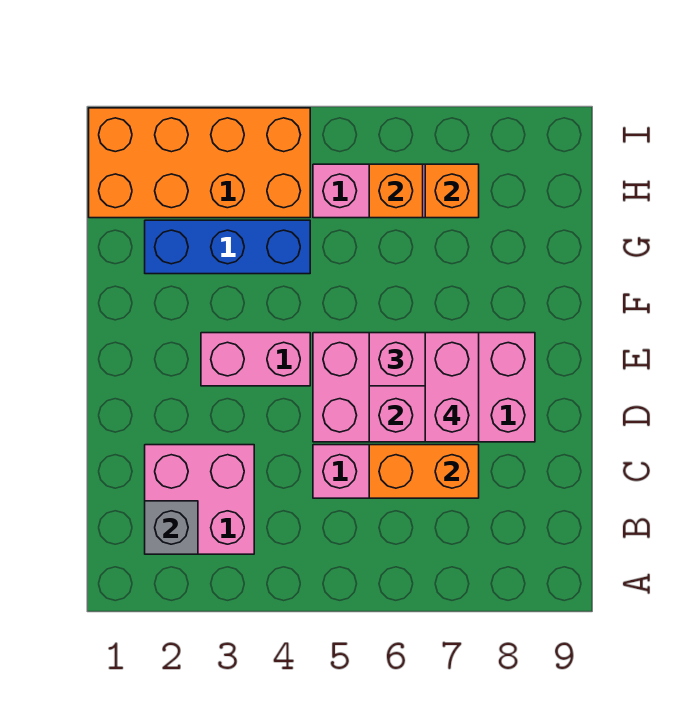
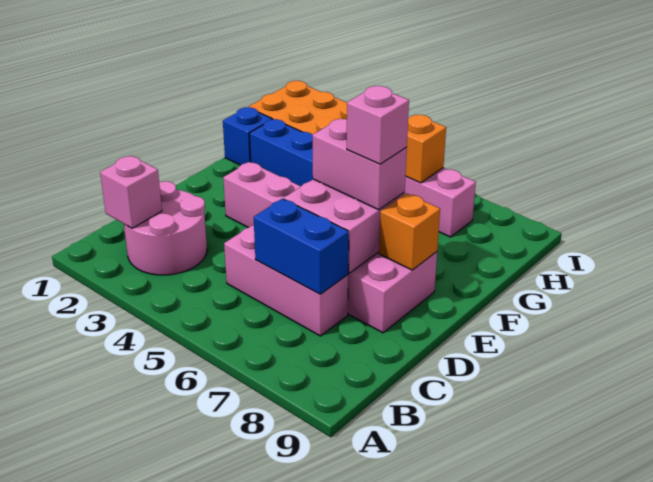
pink brick B2:C3 level 1 -> pink round brick B2:C3 level 1
grey brick B2 level 2 -> pink brick B2 level 2
orange brick C6:C7 level 2 -> blue brick C6:C7 level 2
pink brick D7:E7 level 4 -> pink brick E7 level 4
none -> blue brick G1 level 1
orange brick H7 level 2 -> orange brick E8 level 2

